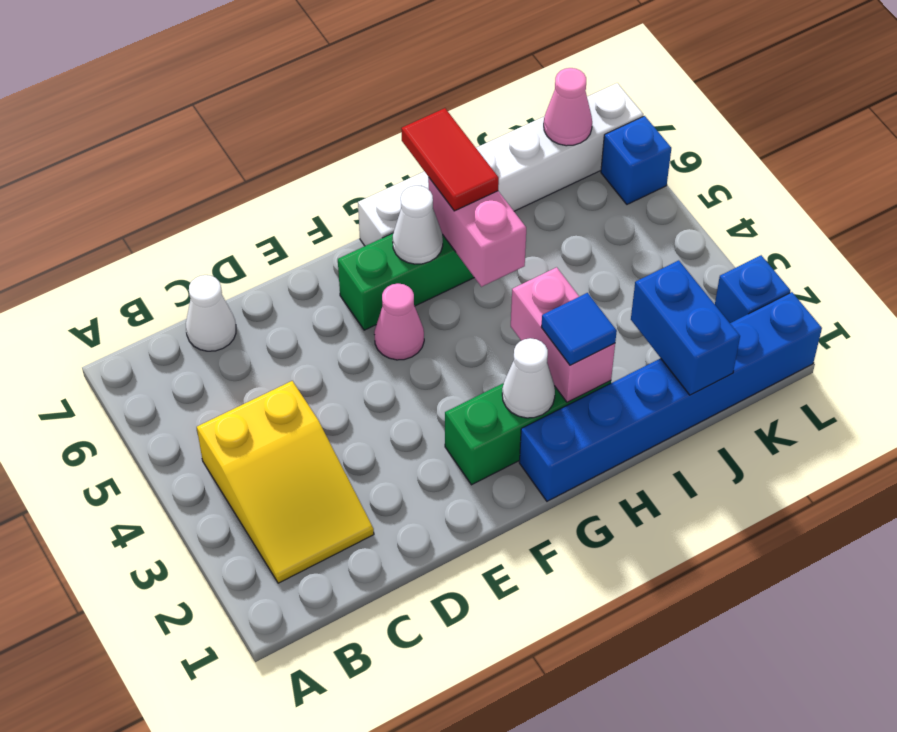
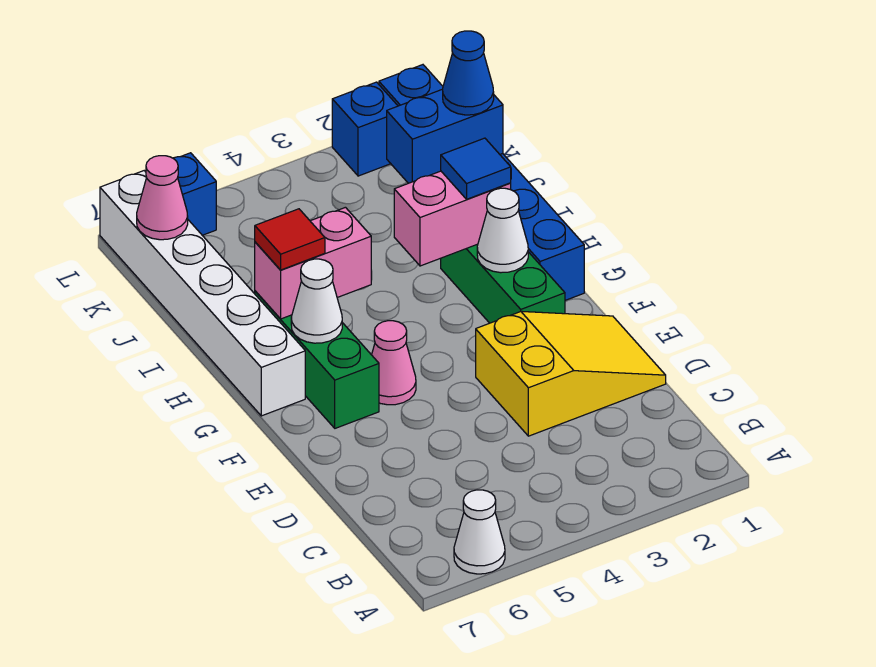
yellow slope B2:C4 level 1 top 4 -> yellow slope D1:E3 level 1 top 3
white cone C7 level 1 -> white cone A6 level 1
red tile H6:H7 level 3 -> red tile H6 level 3
none -> blue cone J1 level 3

